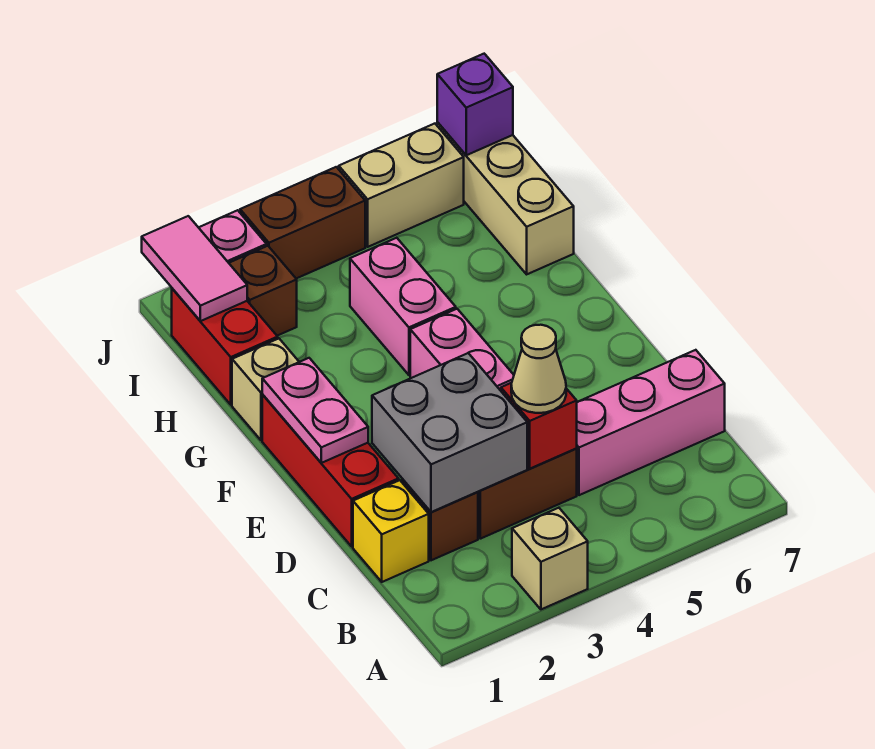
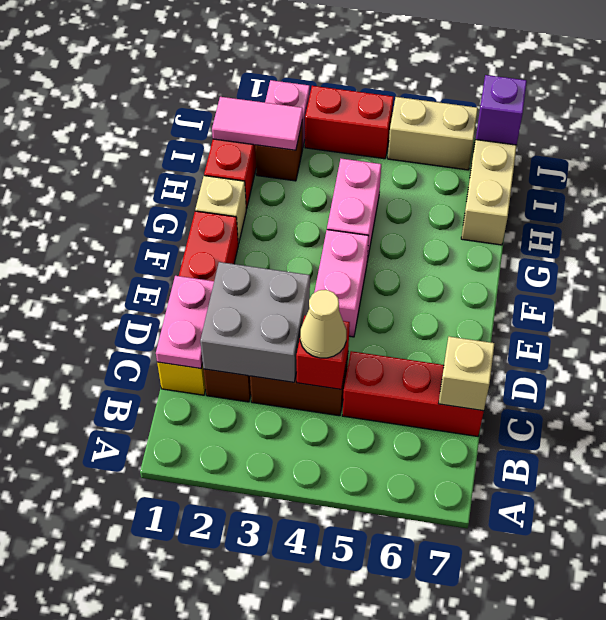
tan brick A3 level 1 -> tan brick C7 level 2
pink brick C5:C7 level 1 -> red brick C5:C7 level 1
pink plate E1:F1 level 2 -> pink plate C1:D1 level 2
pink tile I1:J1 level 2 -> pink tile I1:I2 level 2
brown brick J3:J4 level 1 -> red brick J3:J4 level 1

